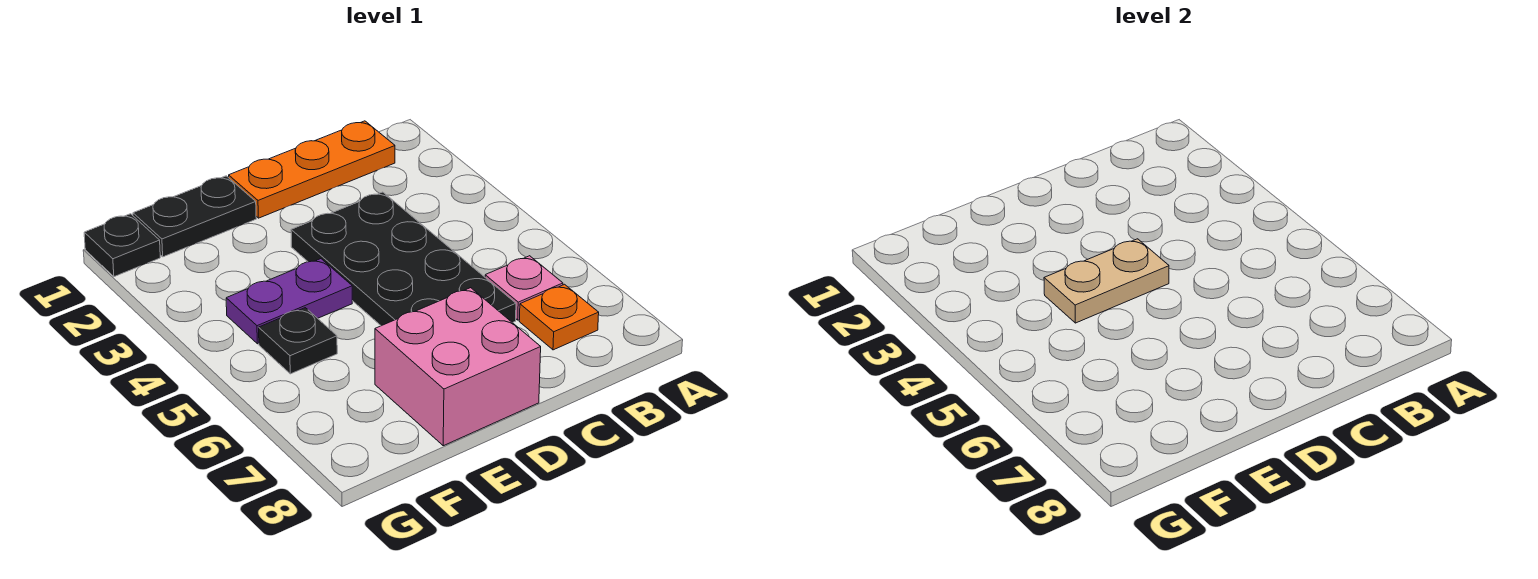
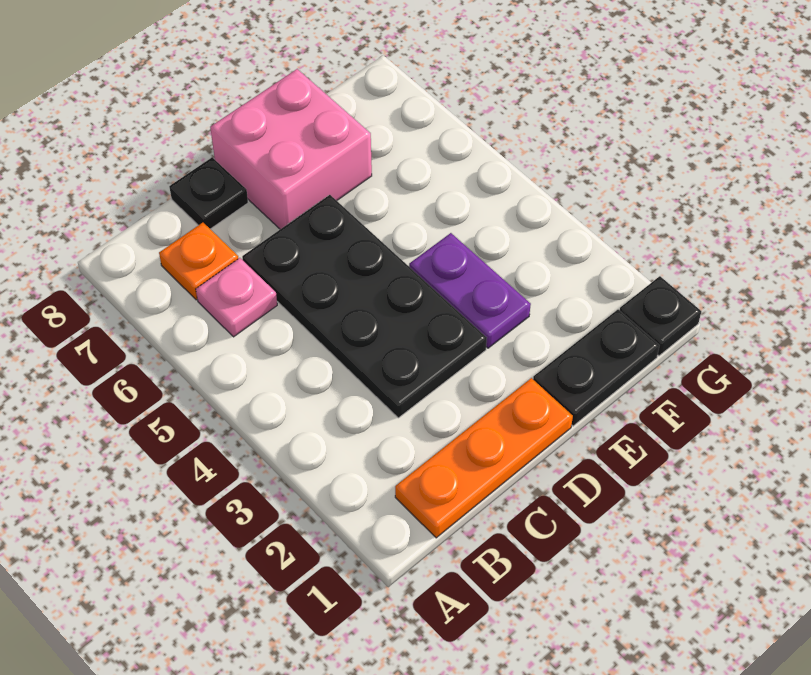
tan plate D4:E4 level 2 -> none
purple plate E4:F4 level 1 -> purple plate E3:E4 level 1
black plate F5 level 1 -> black plate C8 level 1

